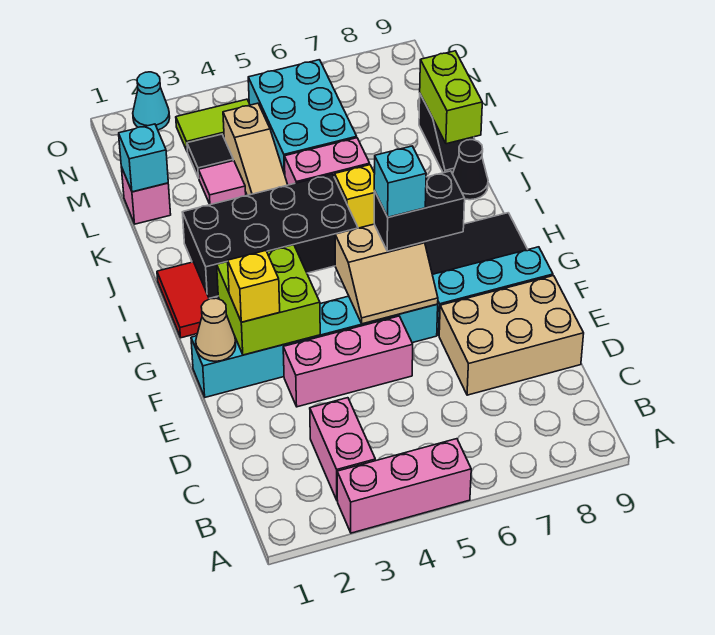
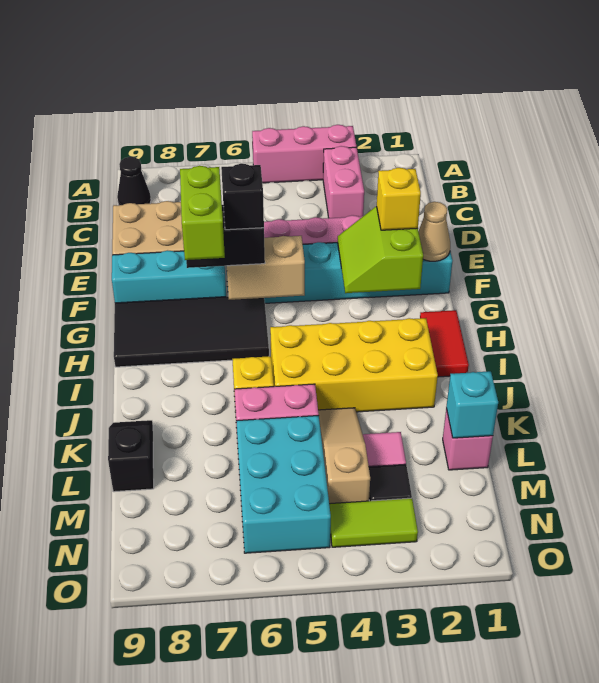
lime brick F2:G3 level 2 -> lime slope F2:G3 level 2 top 2
cyan brick G6 level 4 -> black brick G6 level 4
black brick I2:J5 level 1 -> yellow brick I2:J5 level 1
black cone J9 level 1 -> black cone B9 level 1
lime brick K9:L9 level 2 -> lime brick G7:H7 level 4
cyan cone O2 level 1 -> none

